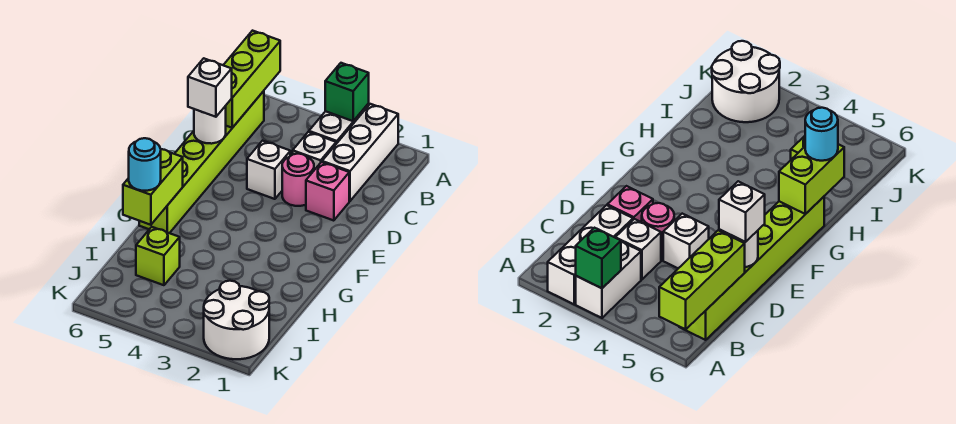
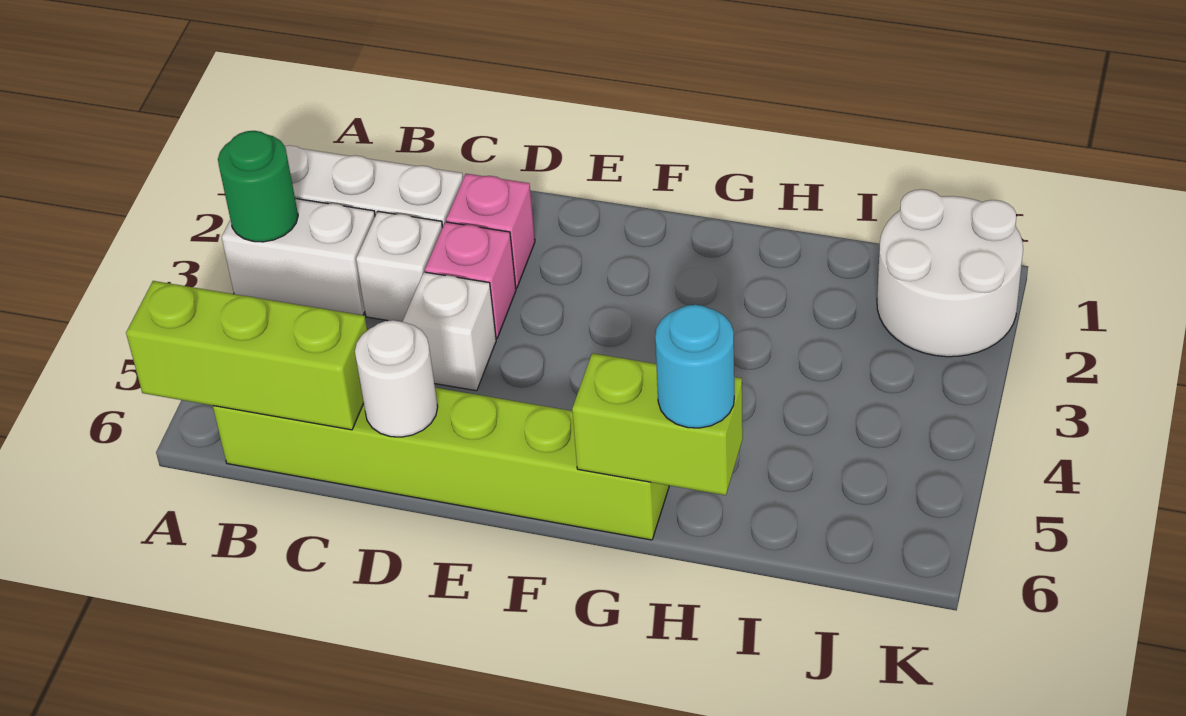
green brick A3 level 2 -> green round brick A3 level 2
pink round brick D3 level 1 -> pink brick D3 level 1
white brick D6 level 3 -> none
lime brick I5 level 1 -> none

